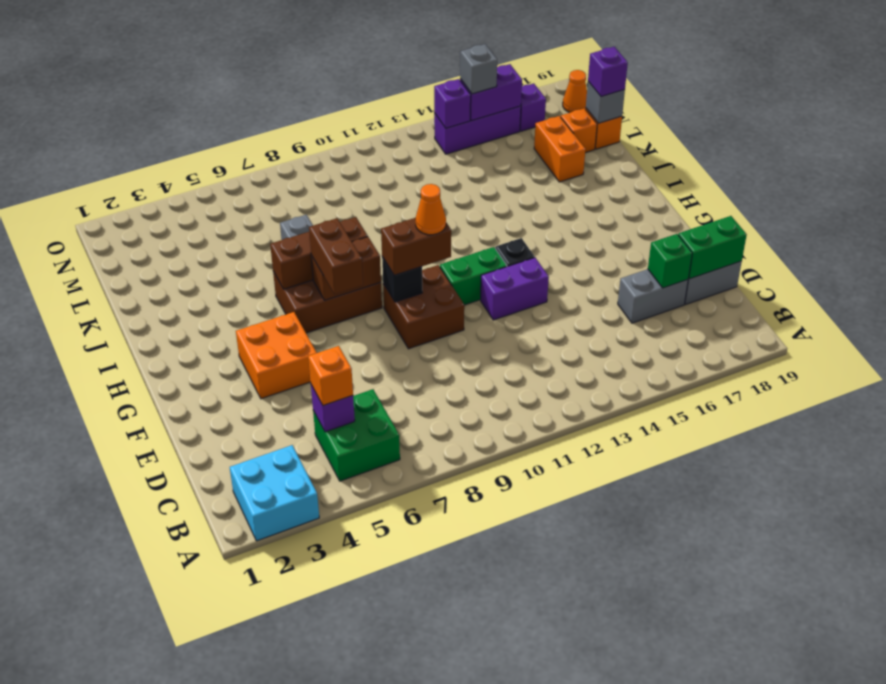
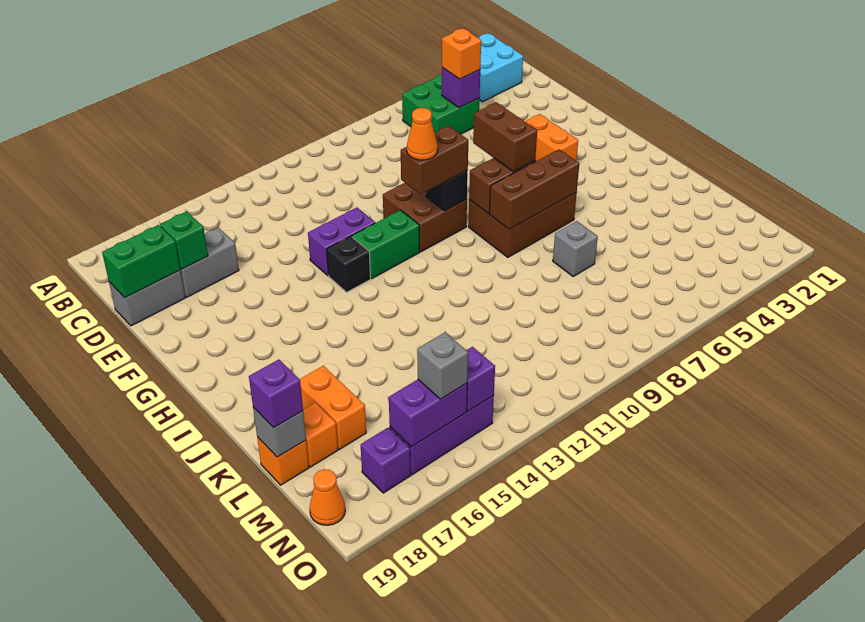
orange brick F4:G5 level 1 -> orange brick F4:G4 level 1

